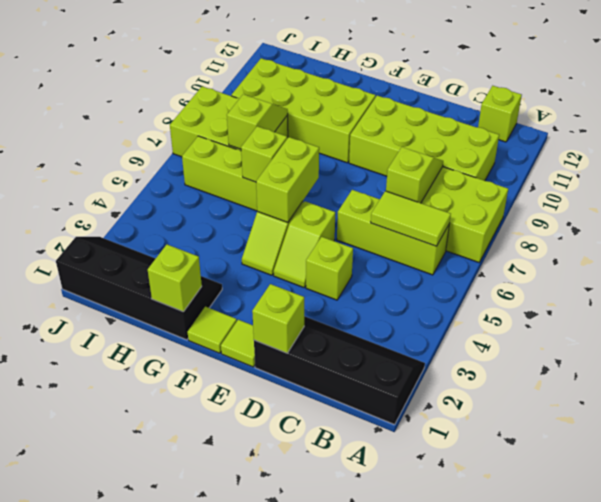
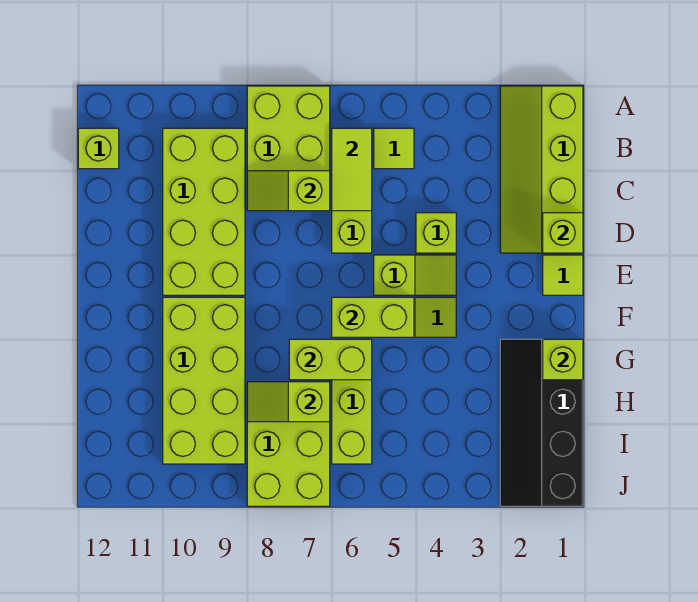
black slope A1:D2 level 1 top 1 -> lime slope A1:D2 level 1 top 1
lime tile F1 level 1 -> lime tile B5 level 1
lime brick G6 level 2 -> lime brick G6:G7 level 2

